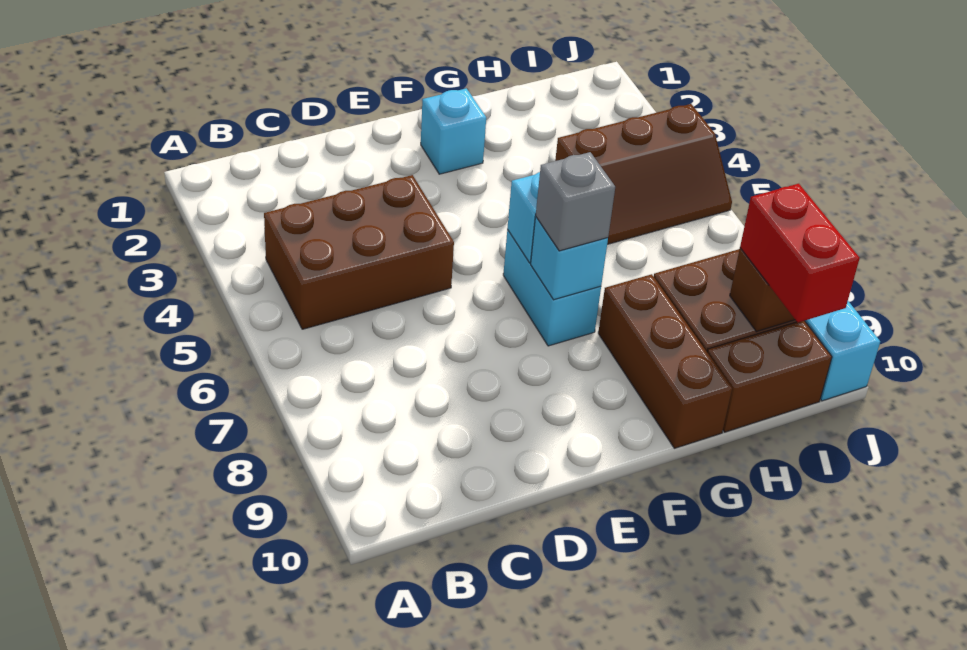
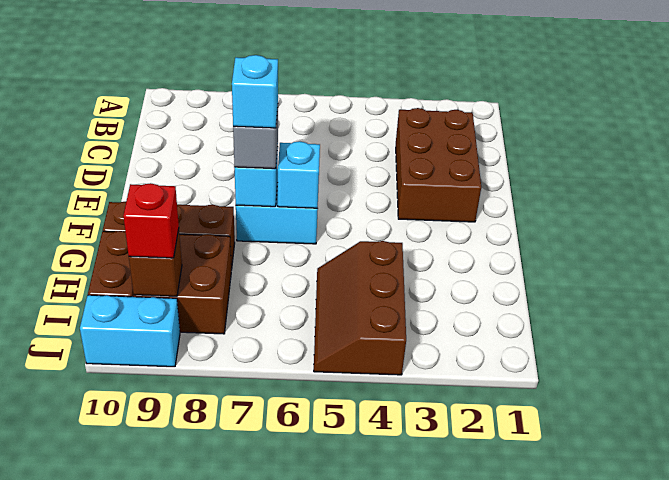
brown brick B4:D5 level 1 -> brown brick C2:E3 level 1
cyan brick F2 level 1 -> cyan brick F7 level 4
red brick I9:I10 level 3 -> red brick I9 level 3

